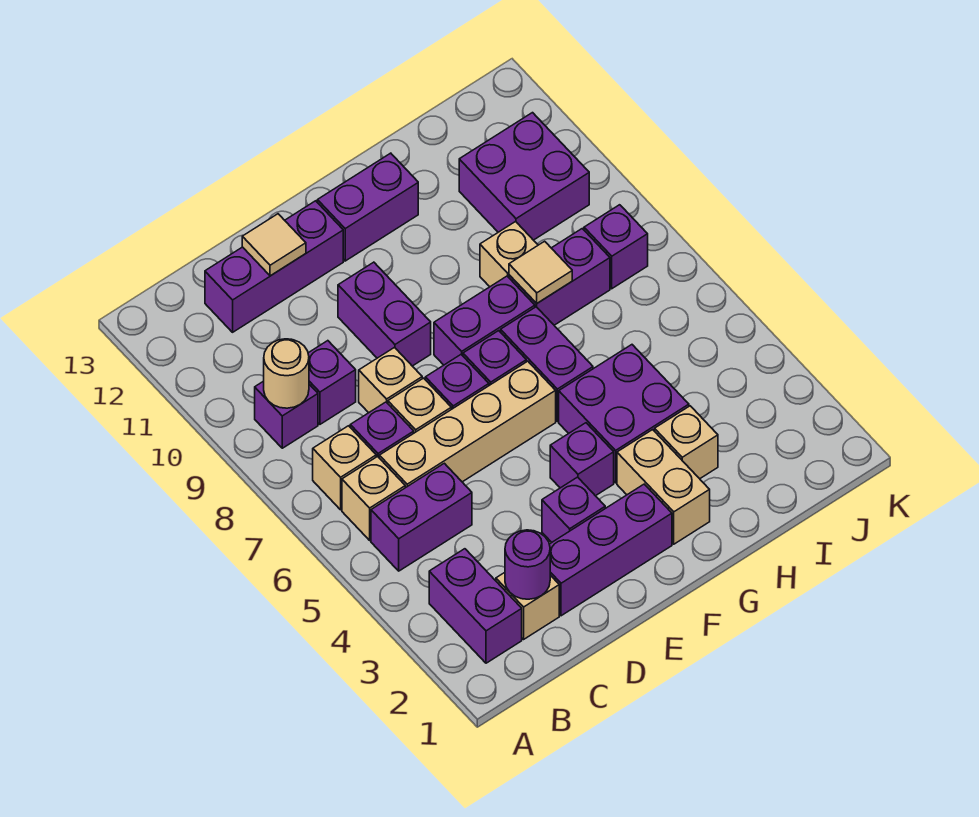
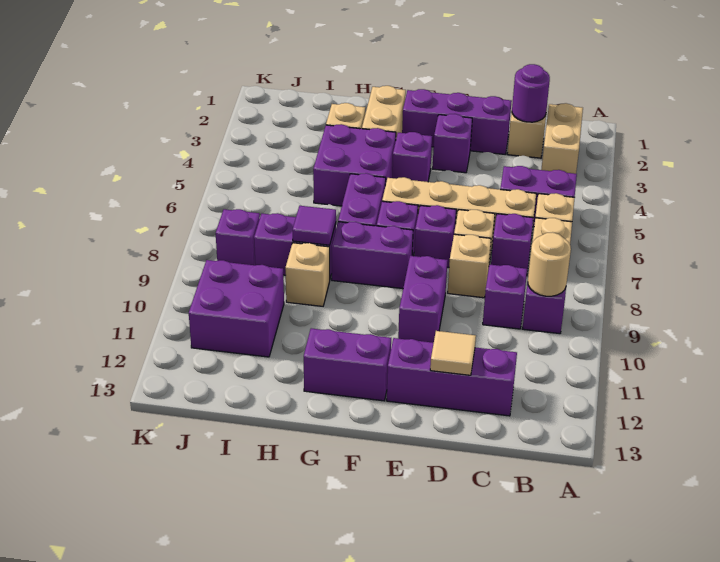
purple brick B2:B3 level 1 -> tan brick B2:B3 level 1
tan tile H8 level 2 -> purple tile H8 level 2

